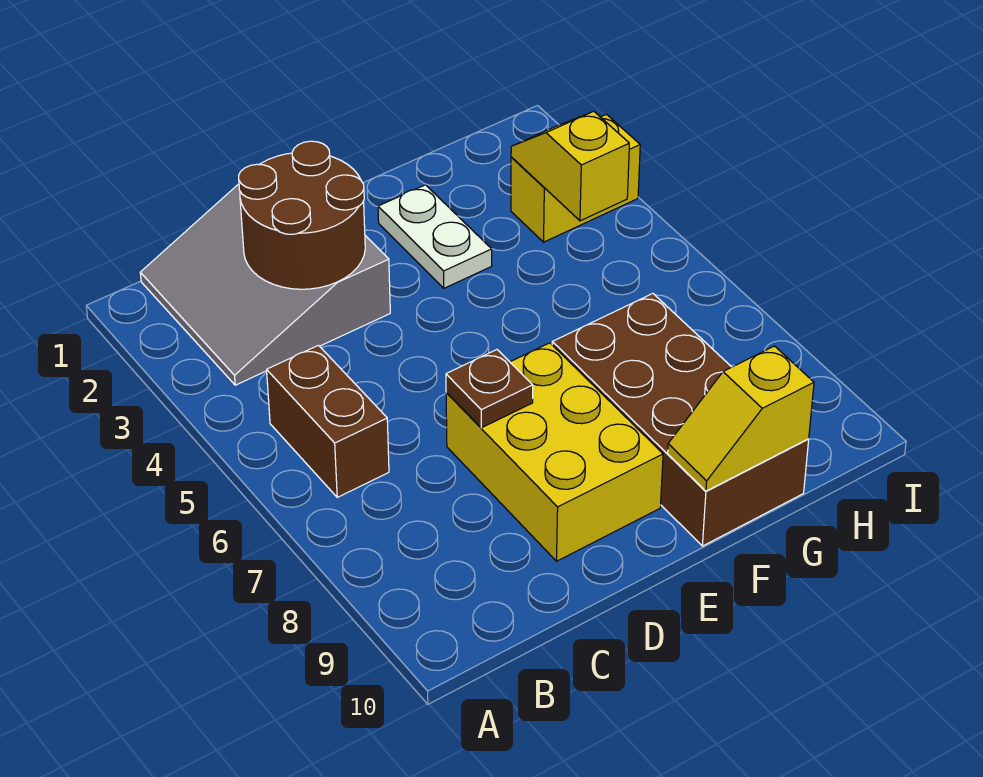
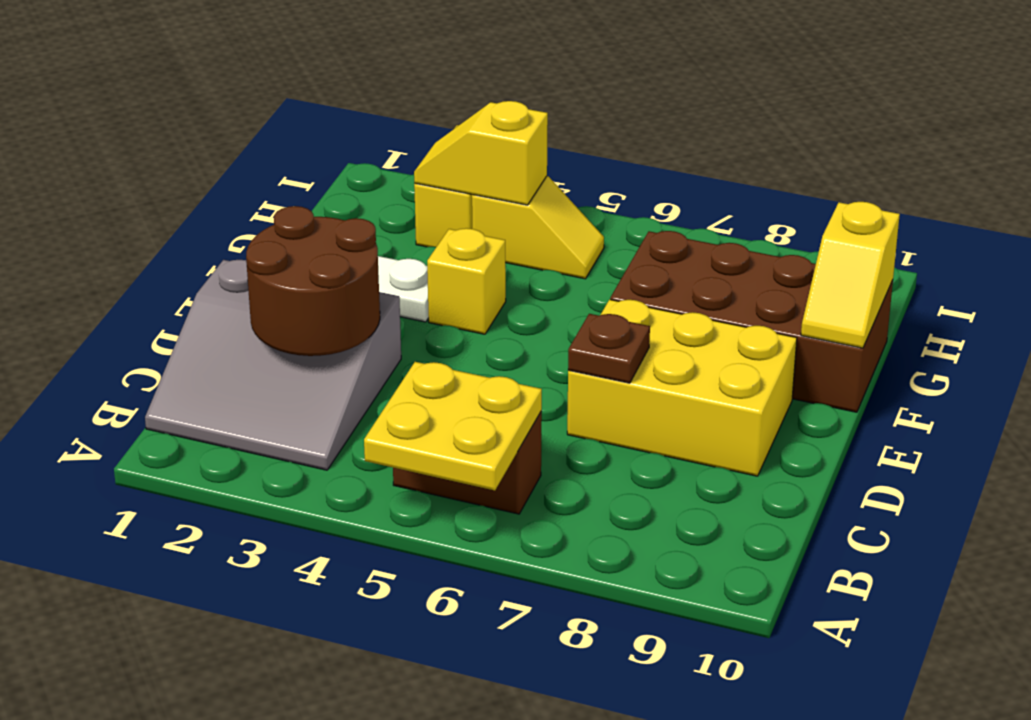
none -> yellow plate A5:B6 level 2
none -> yellow brick F4 level 1
none -> yellow slope H4:H5 level 1 top 4

